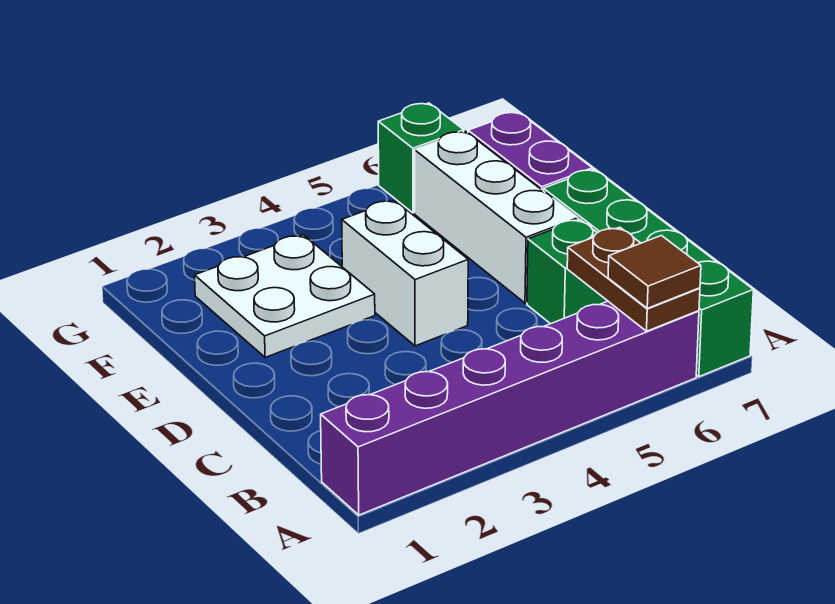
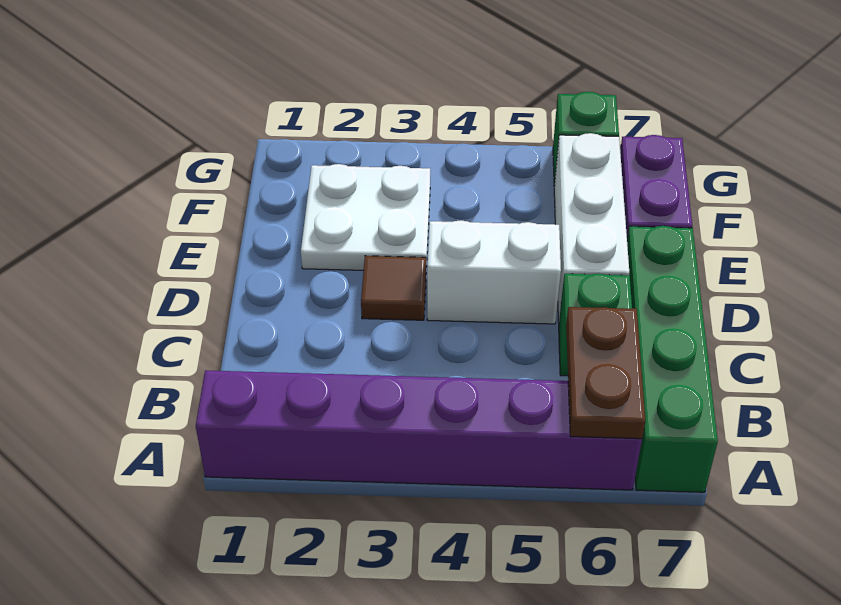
brown tile A6 level 3 -> brown tile D3 level 1
white brick D4:E4 level 1 -> white brick D4:D5 level 1

